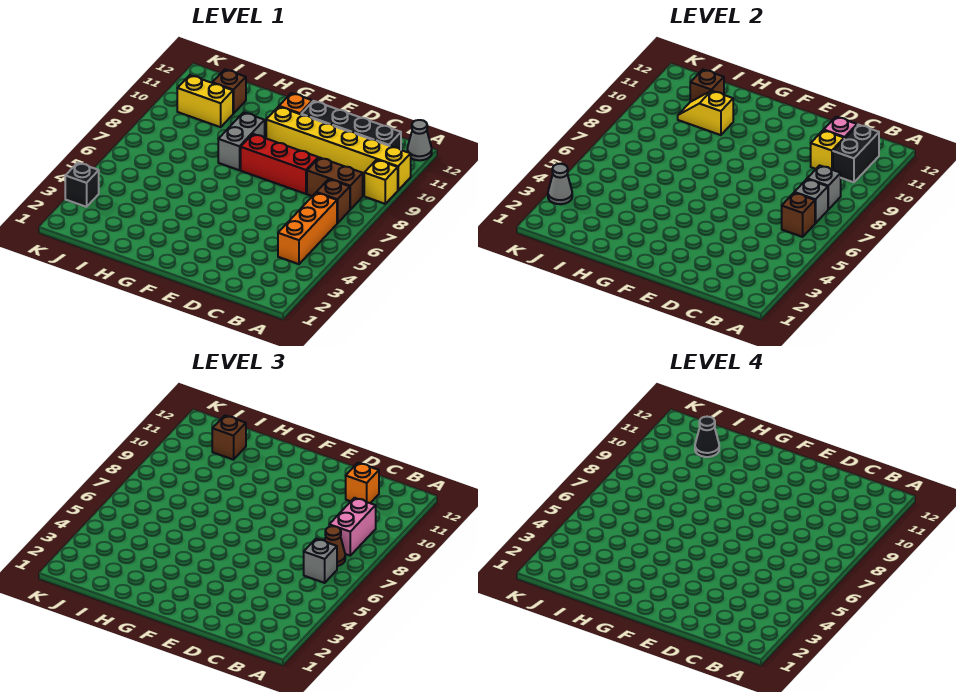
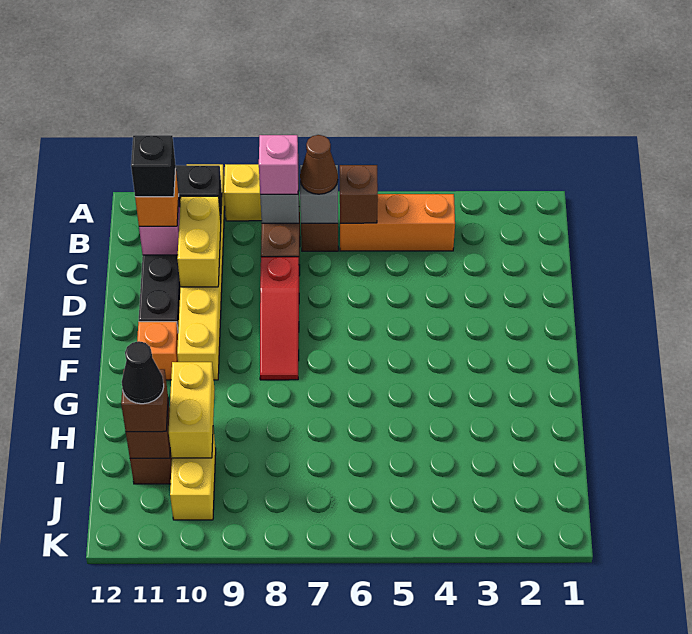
grey cone A12 level 1 -> none
grey brick B6 level 3 -> none
pink brick B8:B9 level 3 -> pink brick B8 level 3
yellow brick C10 level 2 -> yellow brick C10:D10 level 2
red brick D8:F8 level 1 -> red slope D8:F8 level 1 top D
grey brick G8:G9 level 1 -> none
yellow slope H10:I10 level 2 top H -> yellow brick H10:I10 level 2
black brick K3 level 1 -> black brick C11 level 4
grey cone K3 level 2 -> none

